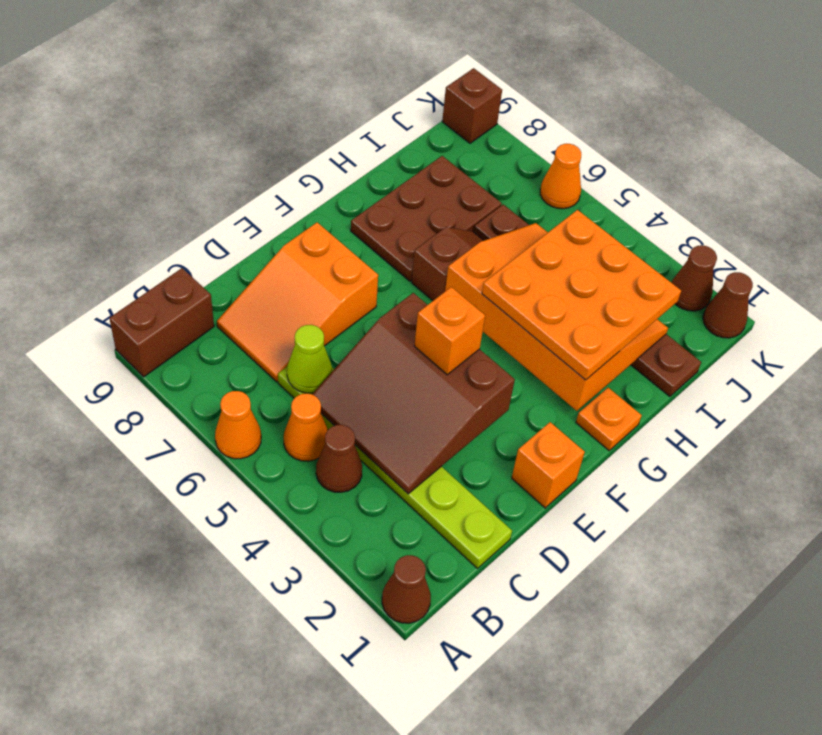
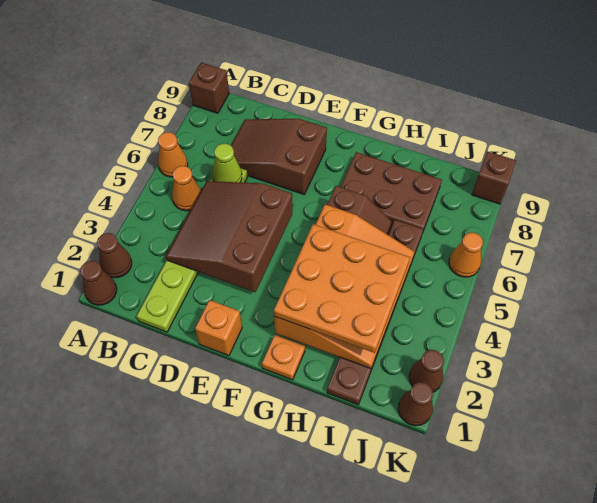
brown brick A9:B9 level 1 -> brown brick A9 level 1
brown cone B4 level 1 -> brown cone A2 level 1
orange slope C7:E8 level 1 top E -> brown slope C7:E8 level 1 top E
orange brick E4 level 3 -> none

